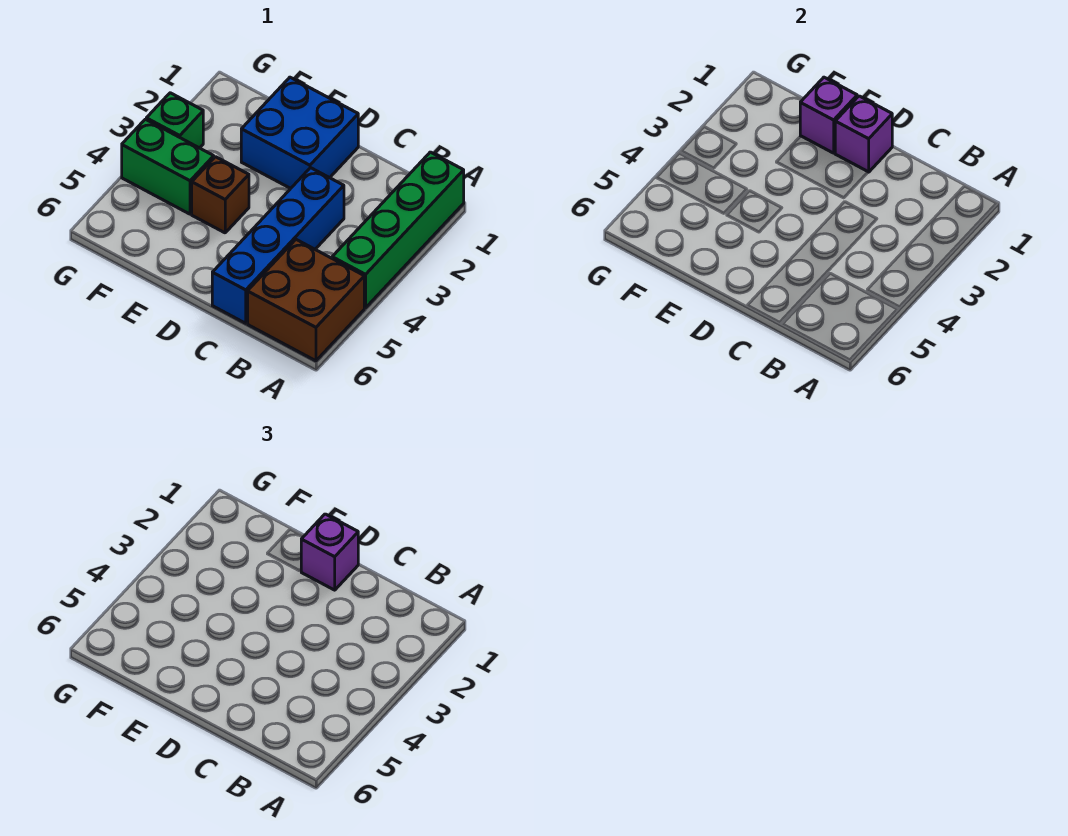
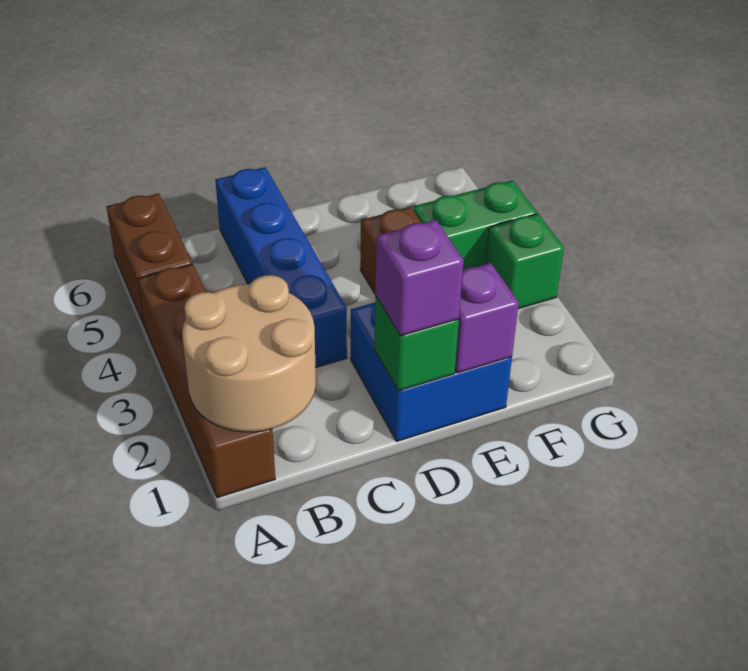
green brick A1:A4 level 1 -> brown brick A1:A4 level 1
none -> tan round brick A1:B2 level 2
brown brick A5:B6 level 1 -> brown brick A5:A6 level 1
purple brick D1 level 2 -> green brick D1 level 2

